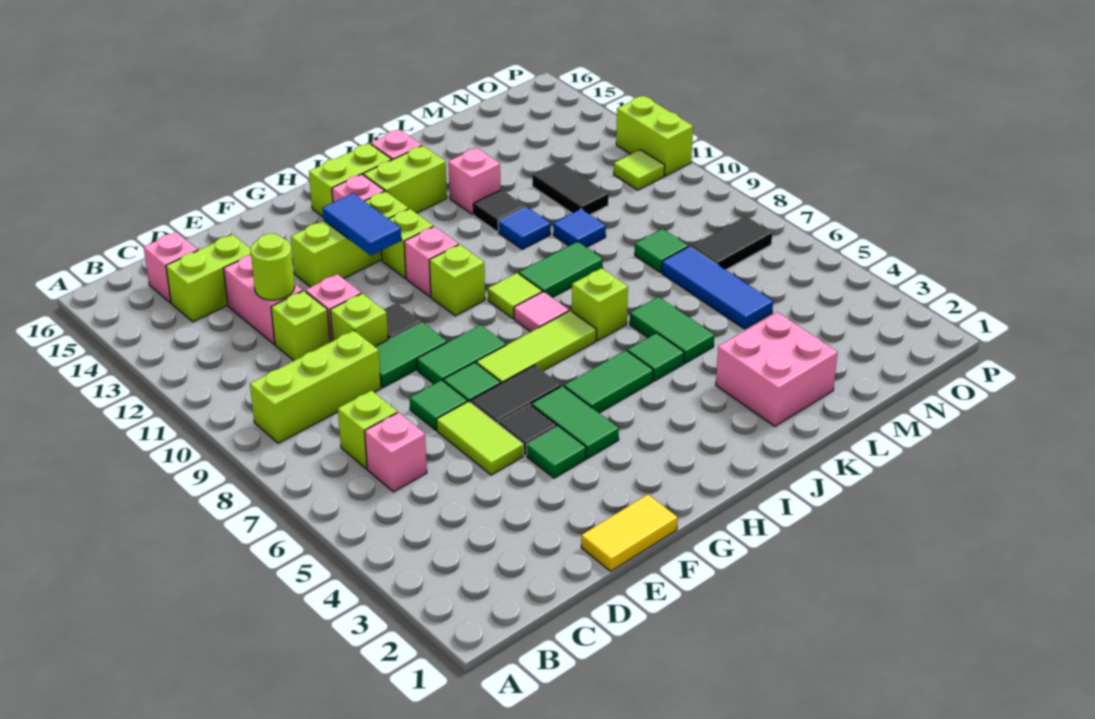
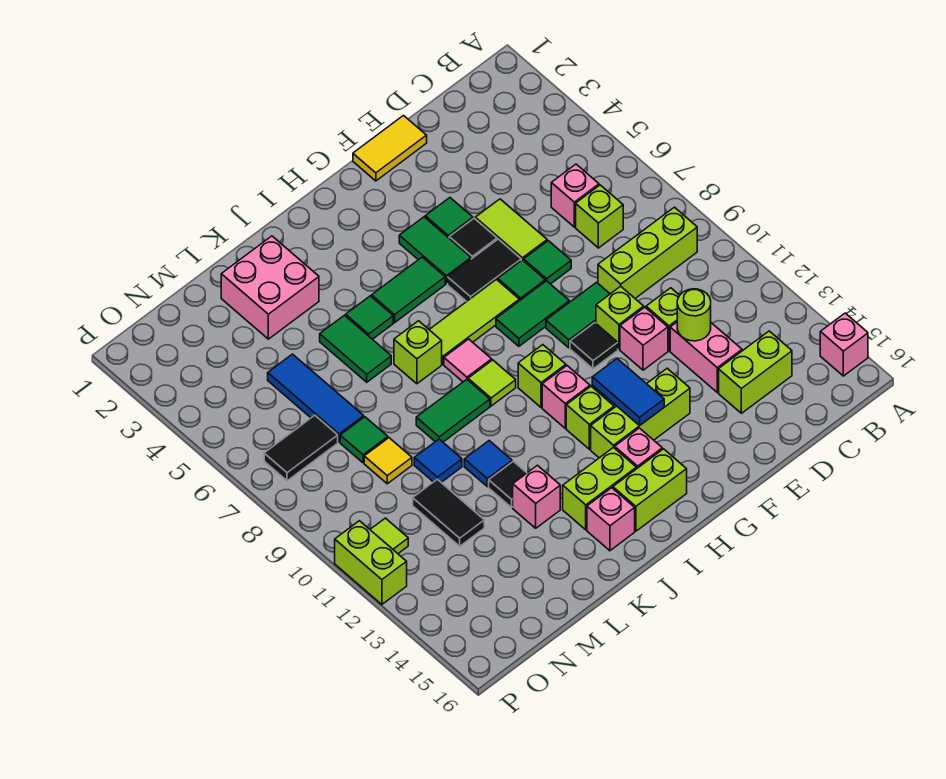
pink brick C15 level 1 -> pink brick A15 level 1
none -> yellow tile M9 level 1

